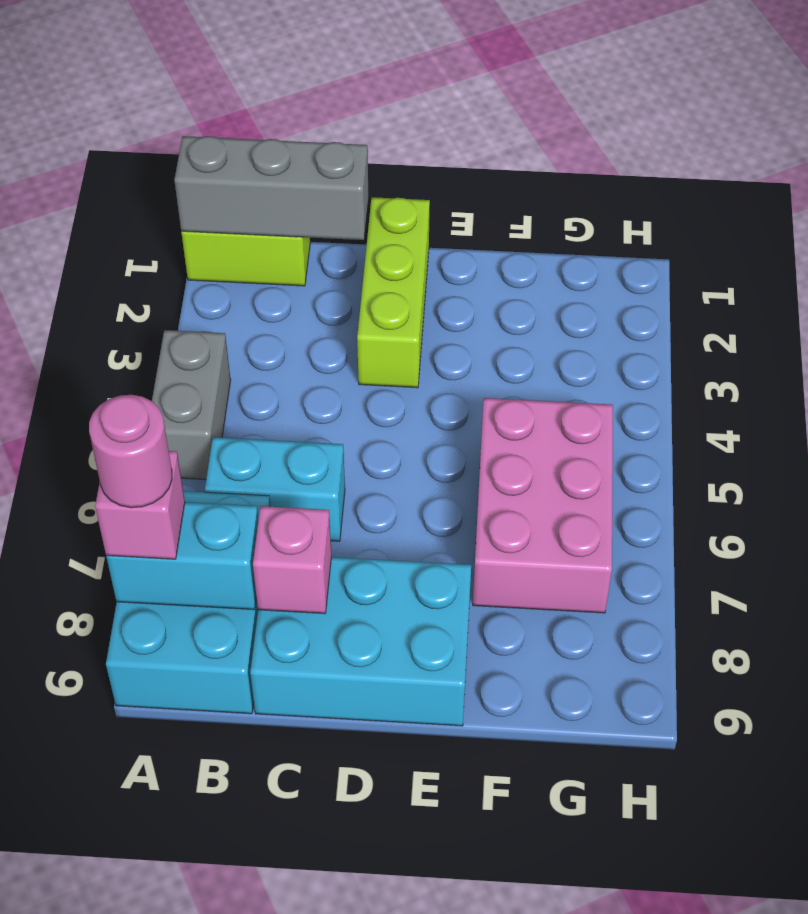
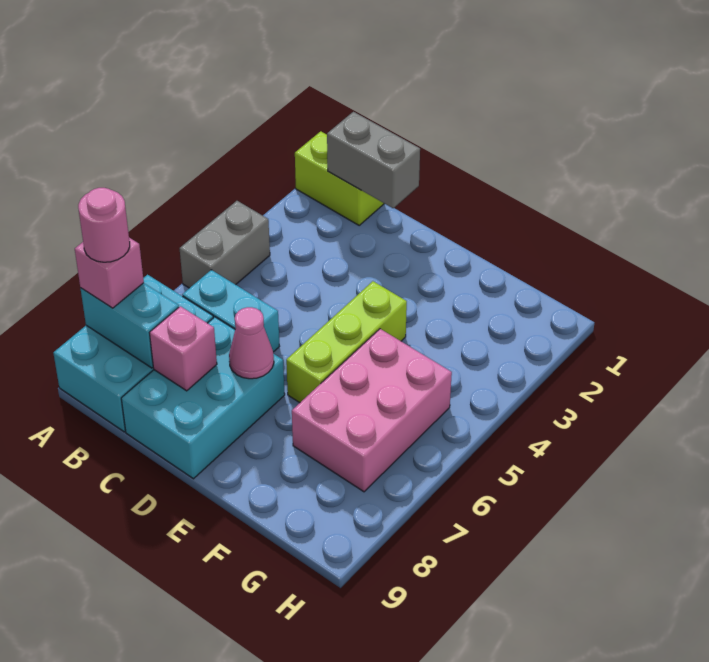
grey brick A1:C1 level 2 -> grey brick B1:C1 level 2
cyan brick C8:E9 level 1 -> cyan brick C7:D9 level 1
lime brick D1:D3 level 1 -> lime brick E4:E6 level 1
none -> pink cone D7 level 2

